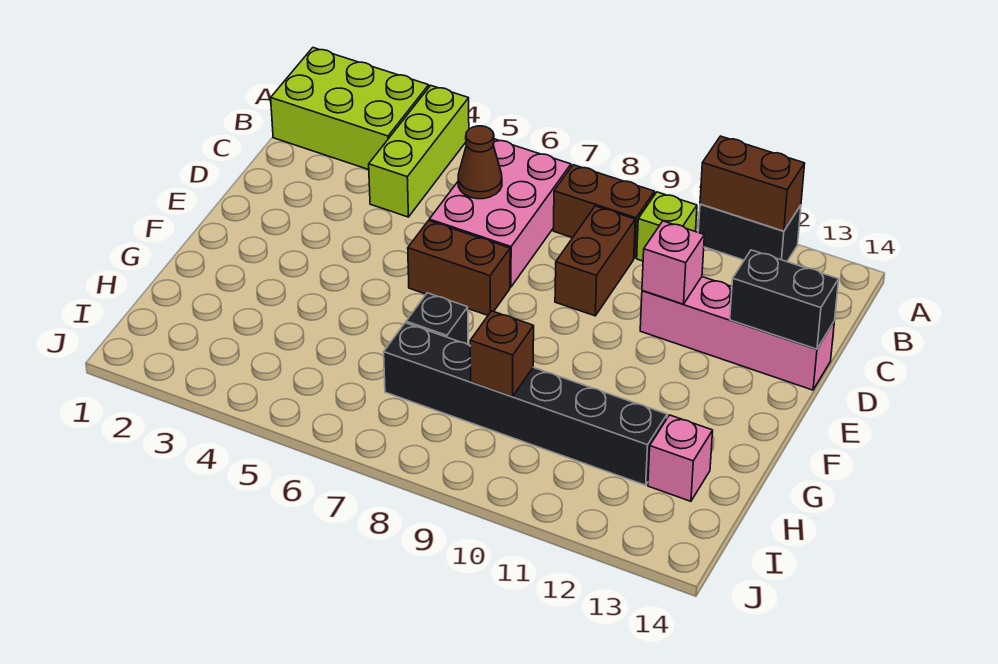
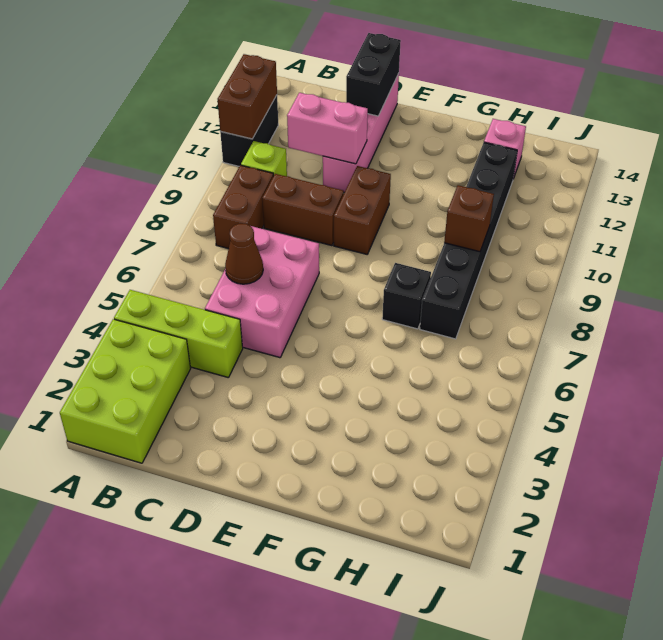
pink brick B6:D7 level 1 -> pink brick C5:D7 level 1
pink brick D11 level 2 -> pink brick C11:D11 level 2
brown brick E6:E7 level 1 -> brown brick E9:E10 level 1

